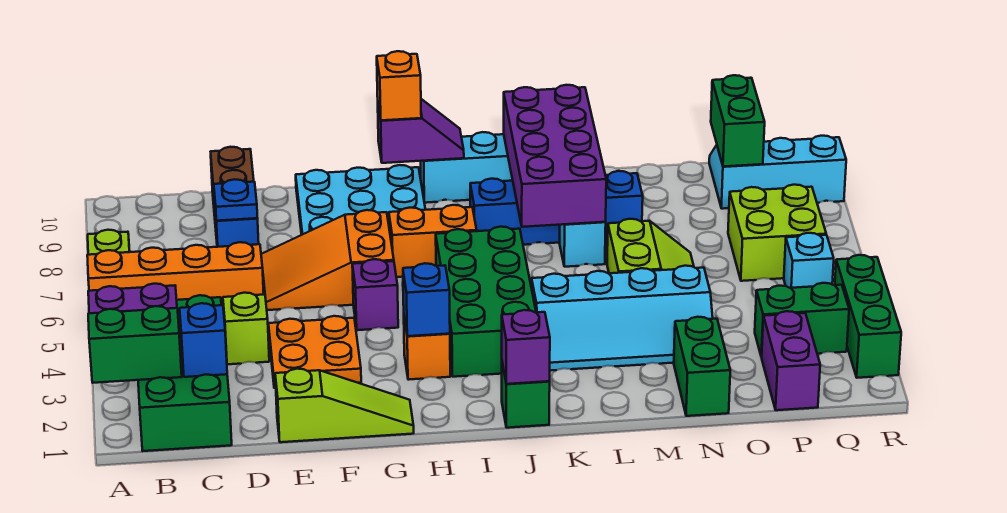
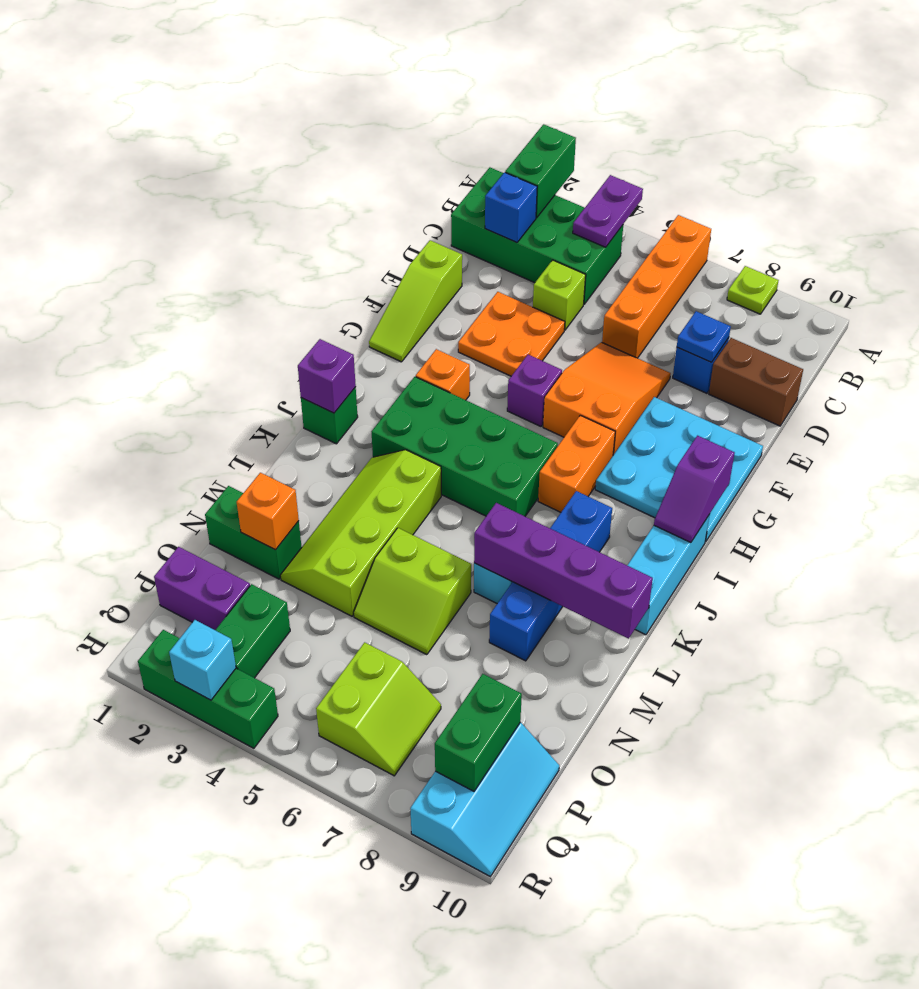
blue brick H3 level 2 -> none
orange brick H10 level 3 -> orange brick N2 level 2
cyan slope K3:N4 level 1 top 4 -> lime slope K3:N4 level 1 top 4
purple brick K7:L10 level 2 -> purple brick L7:L10 level 2
lime brick P6:Q7 level 1 -> lime slope P6:Q7 level 1 top 6
green brick P9:P10 level 2 -> green brick P9:Q9 level 2
cyan brick Q5 level 1 -> cyan brick R3 level 2

